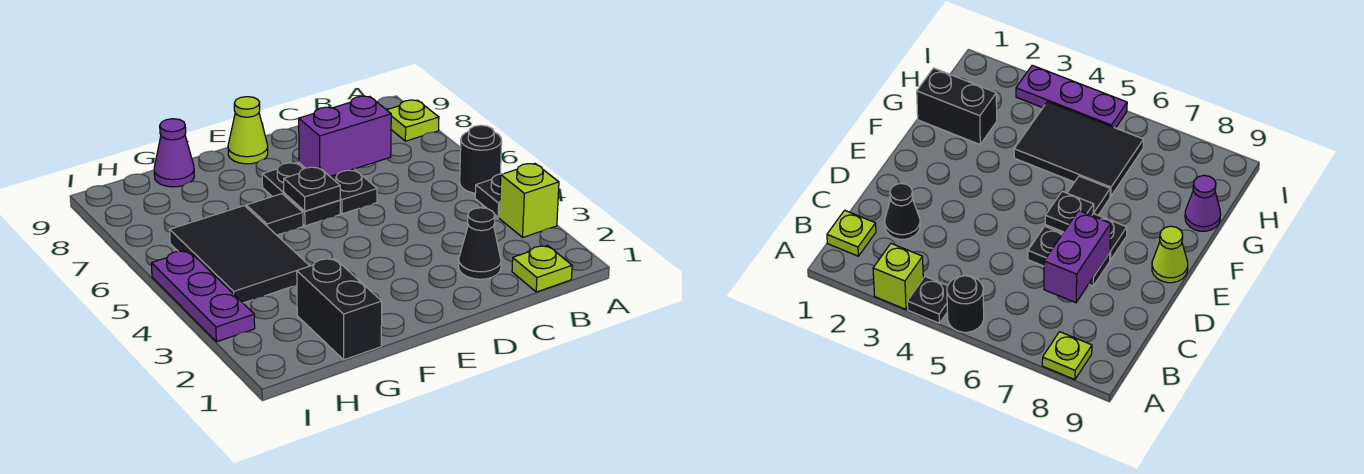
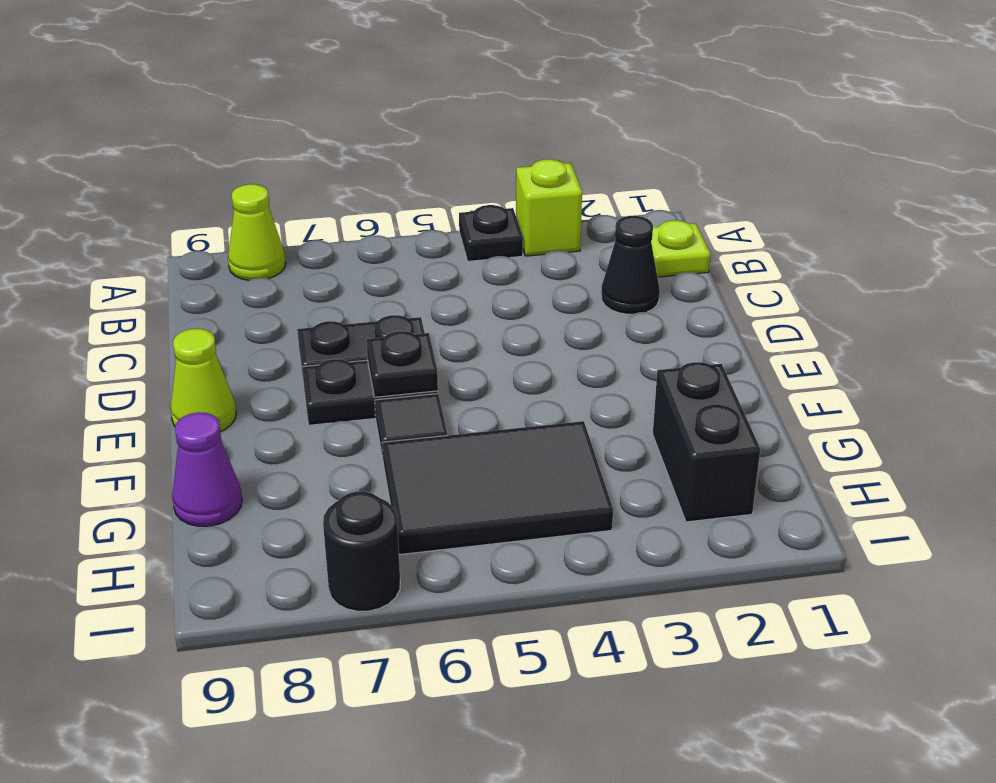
black round brick A5 level 1 -> black round brick I7 level 1
lime plate A8 level 1 -> lime cone A8 level 1
purple brick C7:D7 level 2 -> none
black brick G1:G2 level 1 -> black brick G2:H2 level 1
purple plate I3:I5 level 1 -> none

